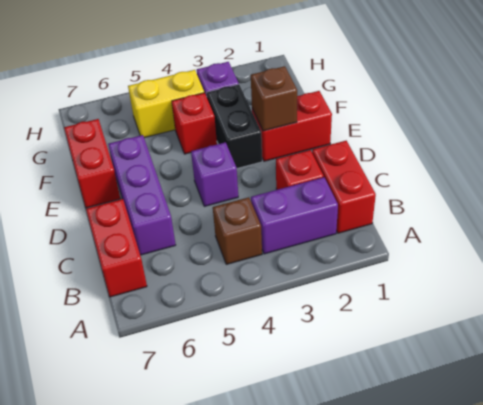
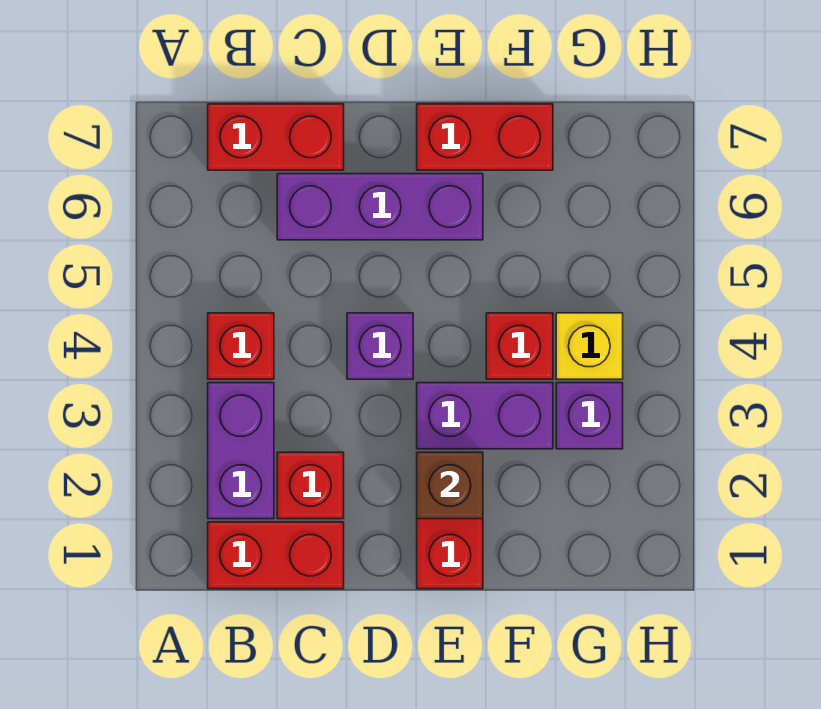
brown brick B4 level 1 -> red brick B4 level 1
black brick E3:F3 level 1 -> purple brick E3:F3 level 1
yellow brick G4:G5 level 1 -> yellow brick G4 level 1

